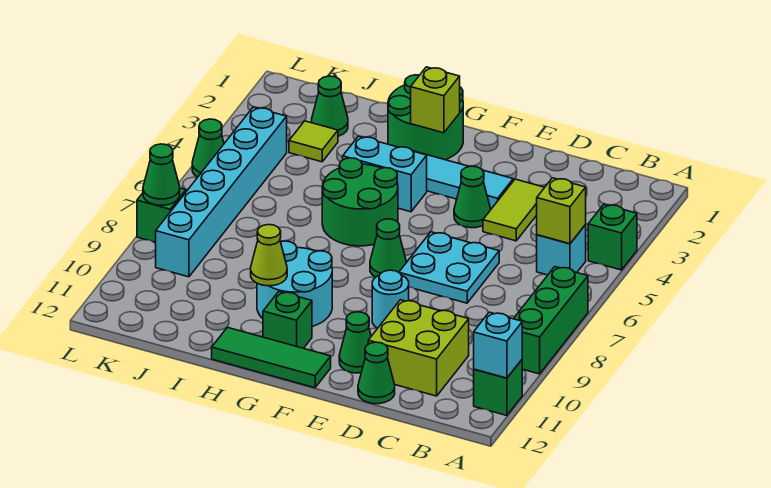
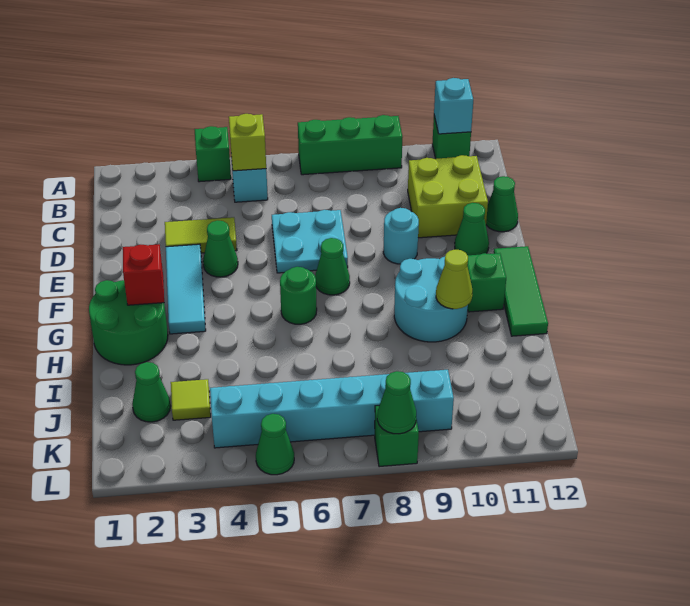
lime brick G2 level 2 -> red brick G2 level 2
cyan brick G4:H4 level 1 -> none
green round brick G5:H6 level 1 -> green round brick G6 level 1

